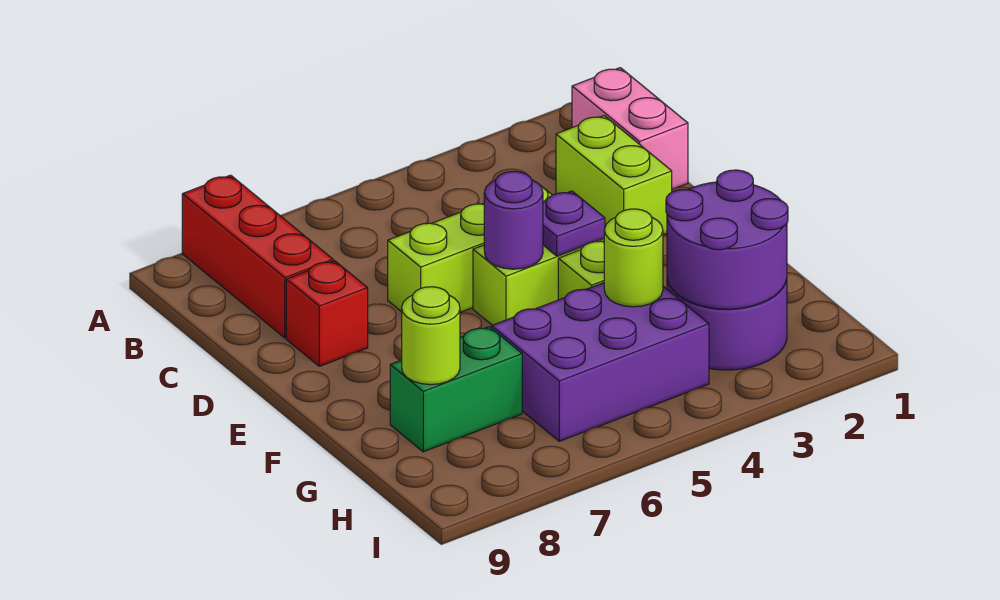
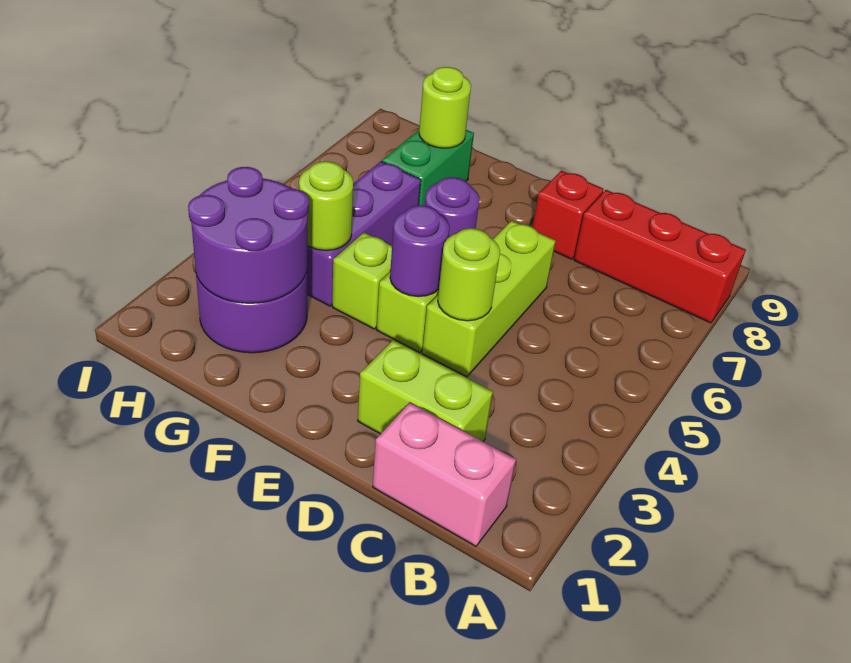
none -> lime round brick D4 level 2
purple plate E4 level 2 -> purple round brick E4 level 2
purple brick G4:H6 level 1 -> purple brick G4:G6 level 1

